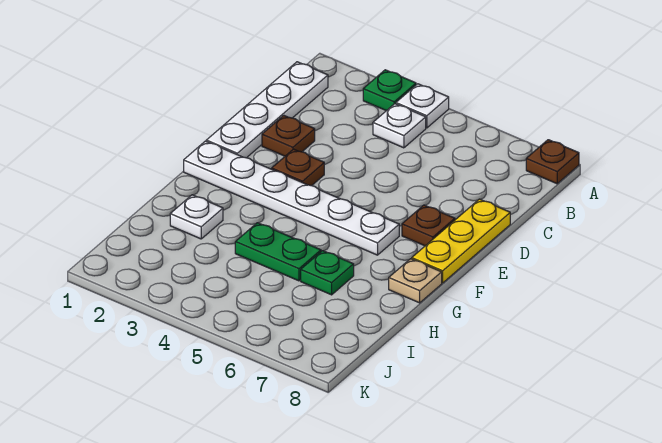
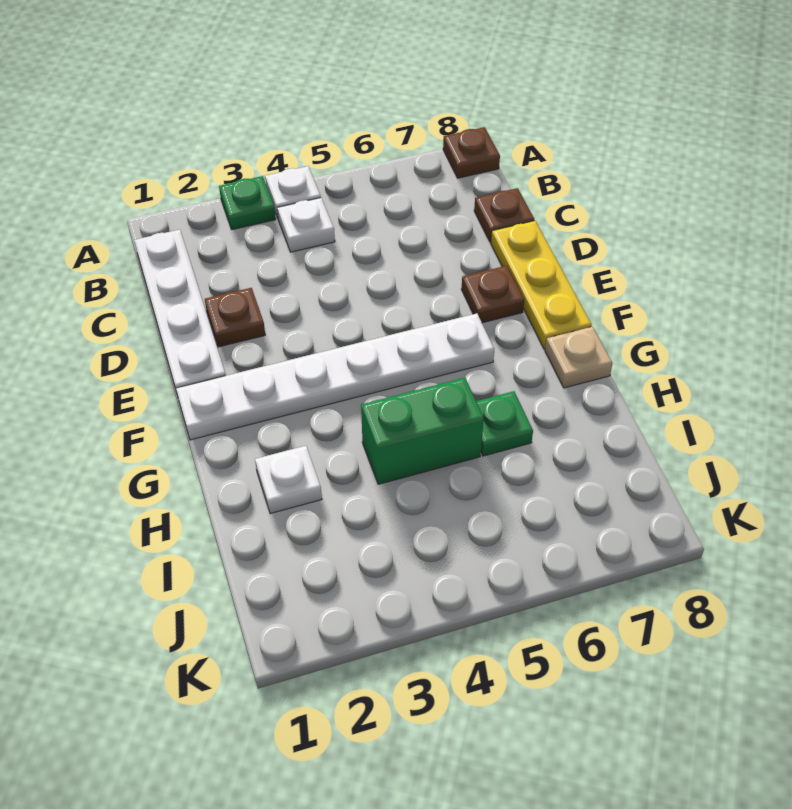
brown plate E3 level 1 -> brown plate C8 level 1
green plate H4:H5 level 1 -> green brick H4:H5 level 1

